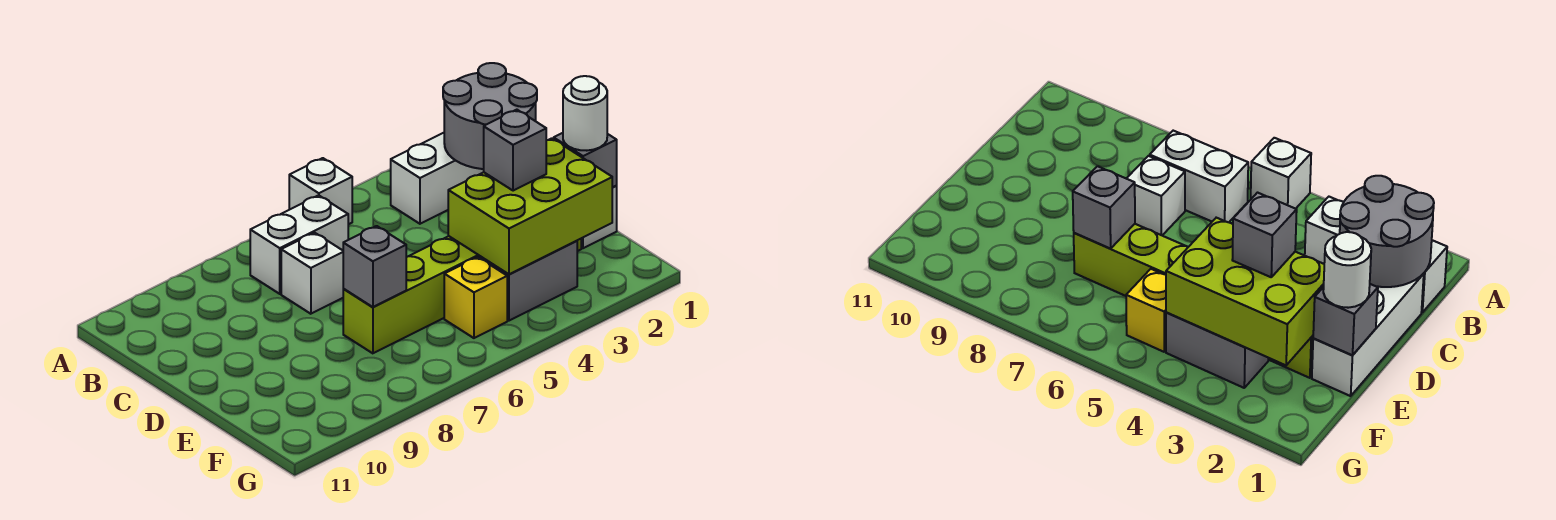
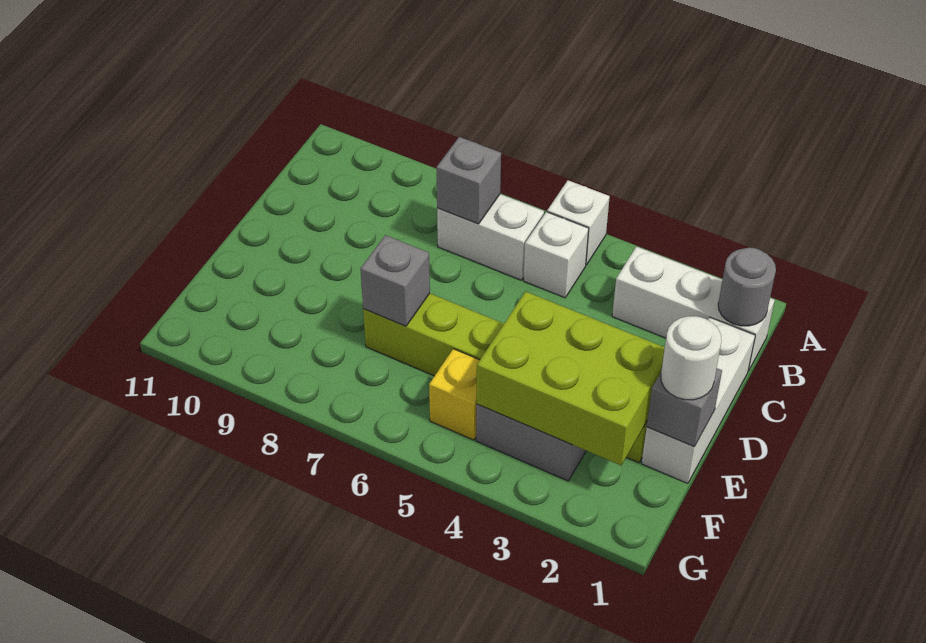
grey round brick B1:C2 level 2 -> grey round brick B1 level 2
white brick C7 level 1 -> white brick B5 level 1
grey brick E3 level 3 -> grey brick B7 level 2

